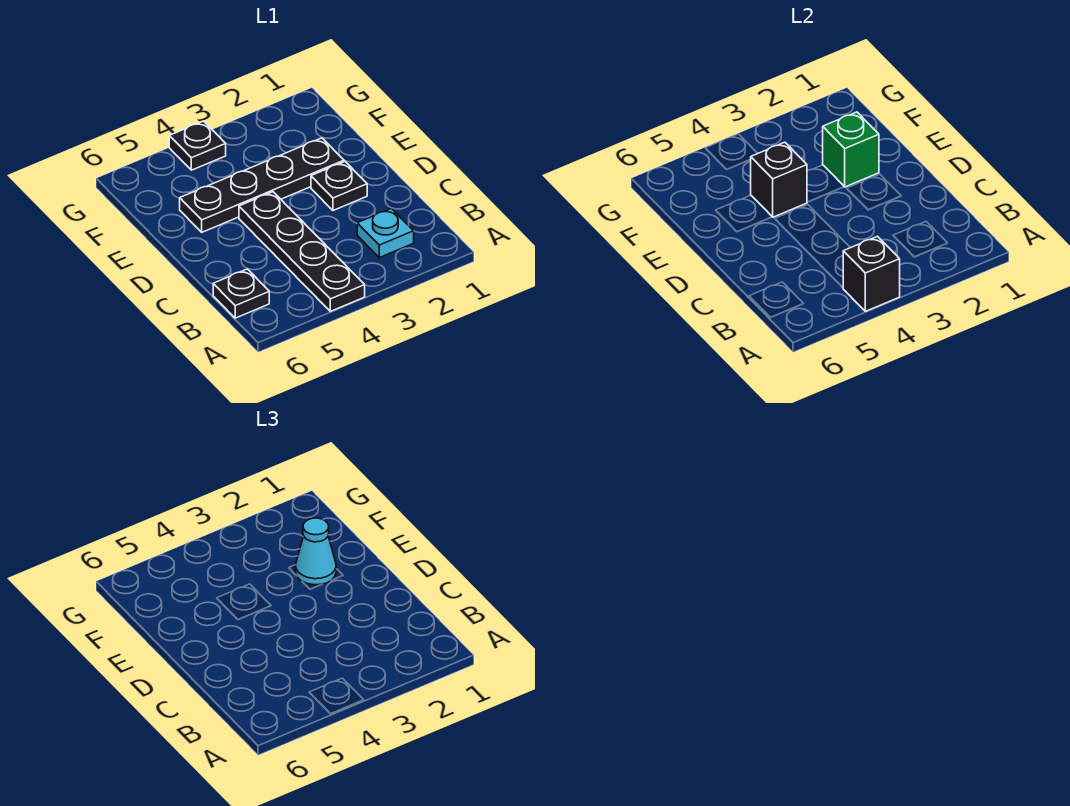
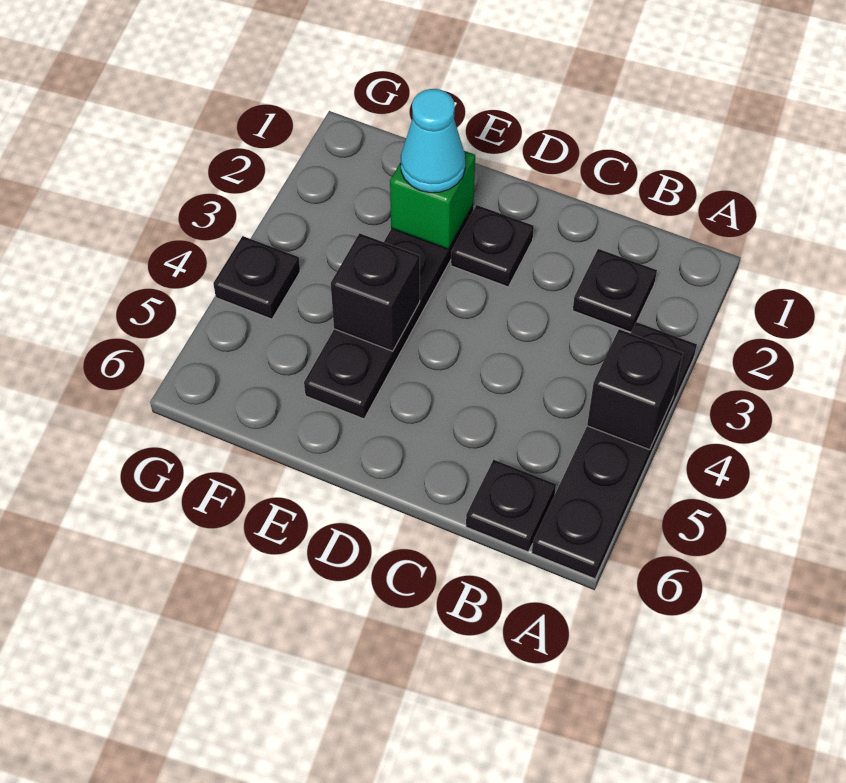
black plate A4:D4 level 1 -> black plate A3:A6 level 1
cyan plate B2 level 1 -> black plate B2 level 1

